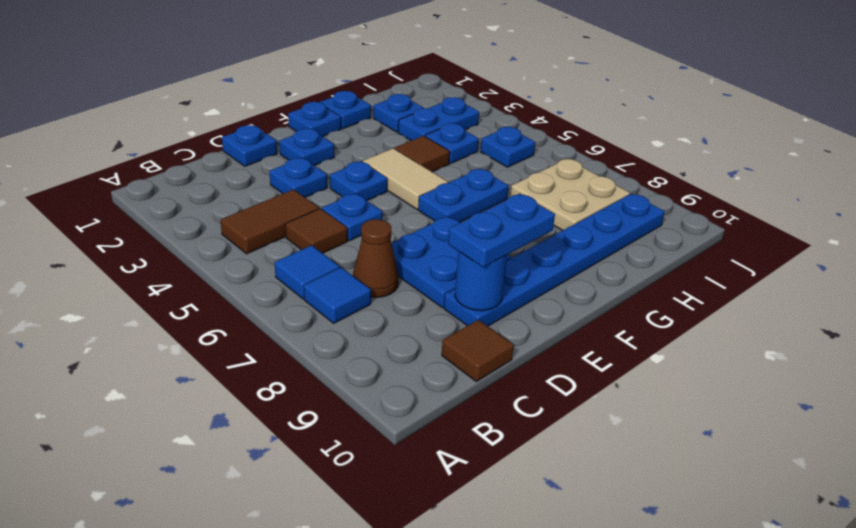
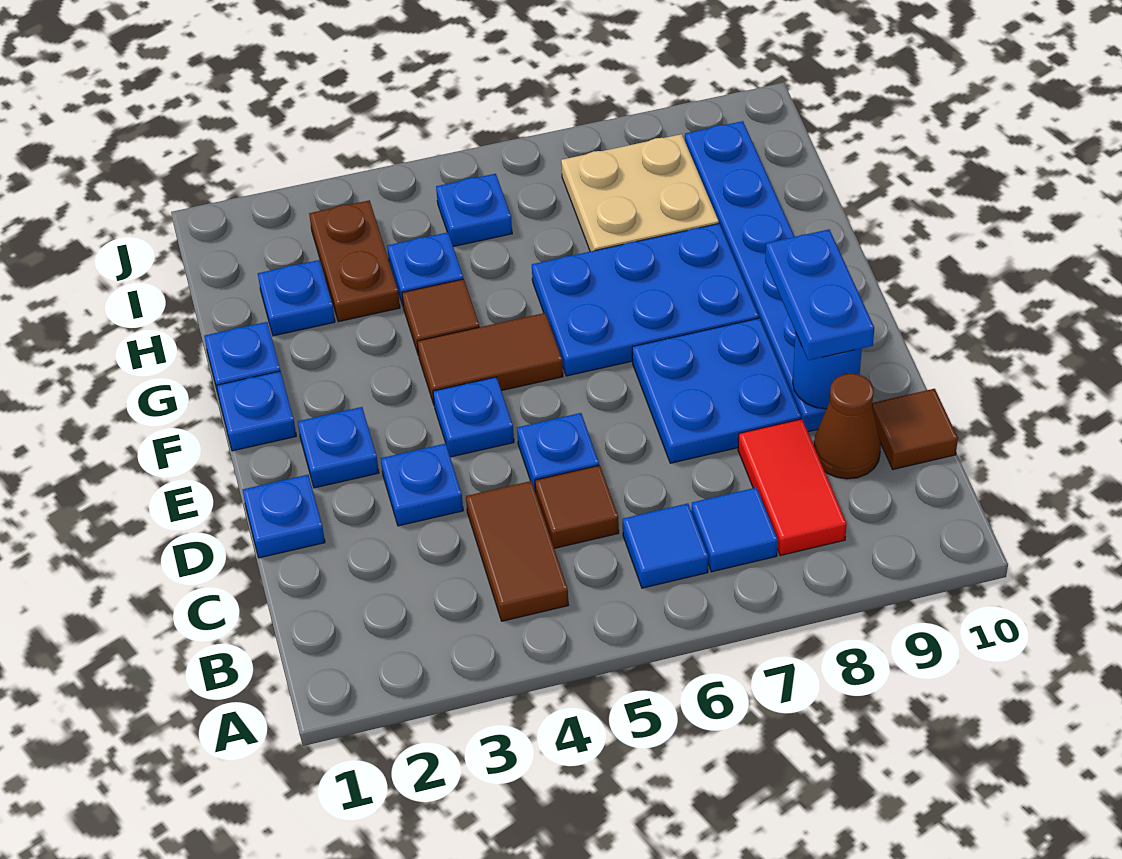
none -> red tile B8:C8 level 1
brown cone C7 level 1 -> brown cone C9 level 1
tan tile F4:F5 level 1 -> brown tile F4:F5 level 1
blue plate F6:G6 level 1 -> blue plate F6:G8 level 1
blue plate H3:I3 level 1 -> brown plate H3:I3 level 1

